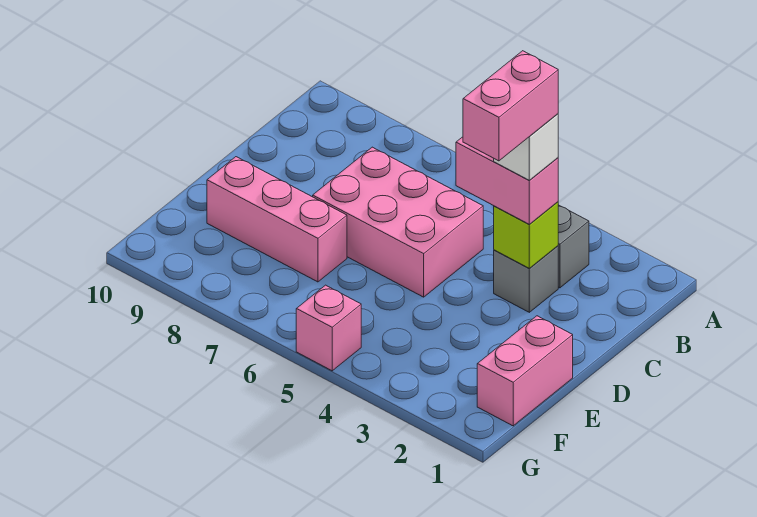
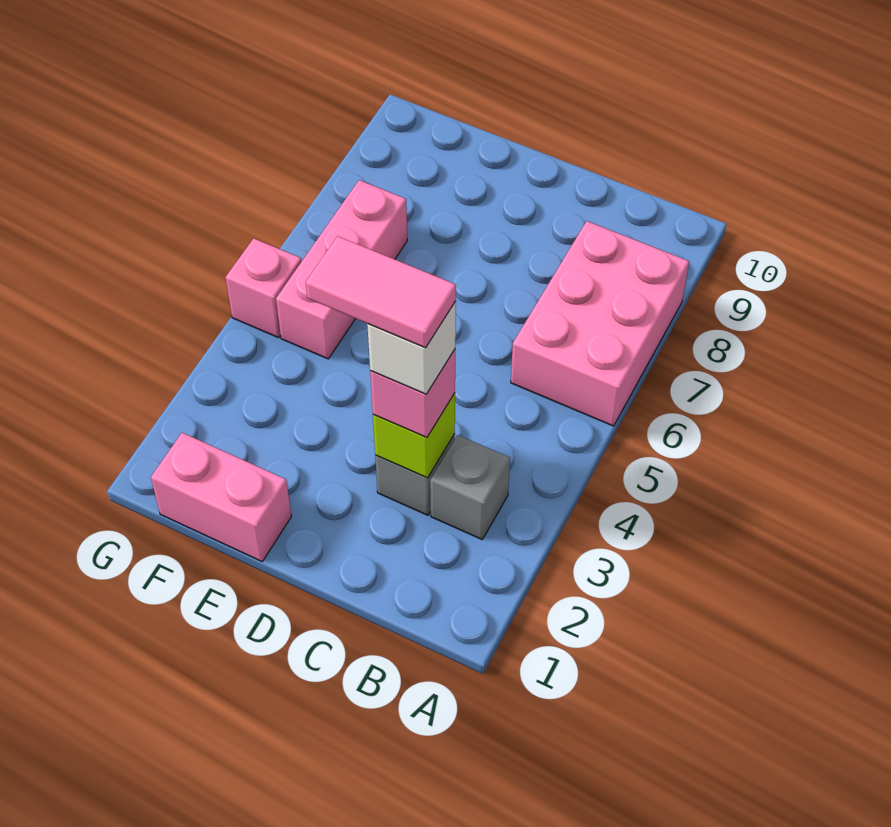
pink brick C3:C4 level 3 -> pink brick C3 level 3
pink brick C3:D3 level 5 -> pink tile C3:D3 level 5
pink brick C5:D7 level 1 -> pink brick A6:B8 level 1
pink brick E7:E9 level 1 -> pink brick F5:F7 level 1

